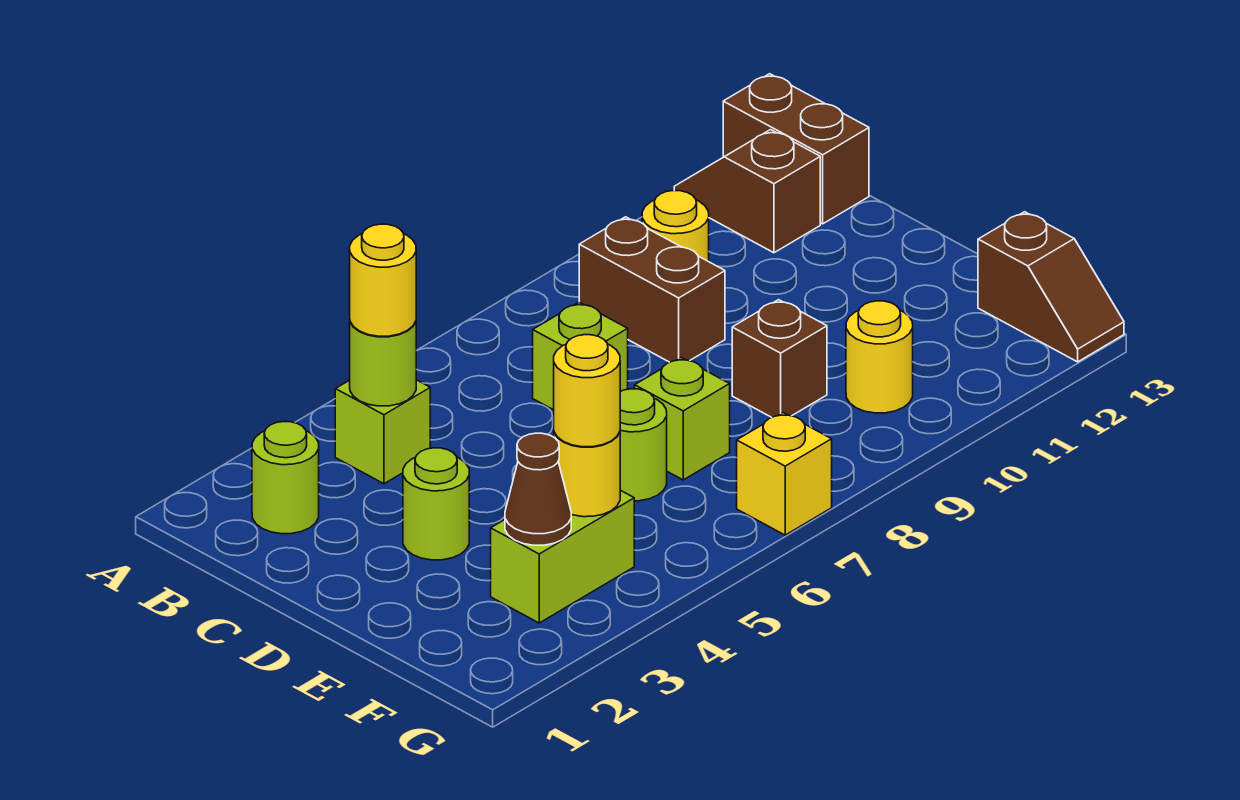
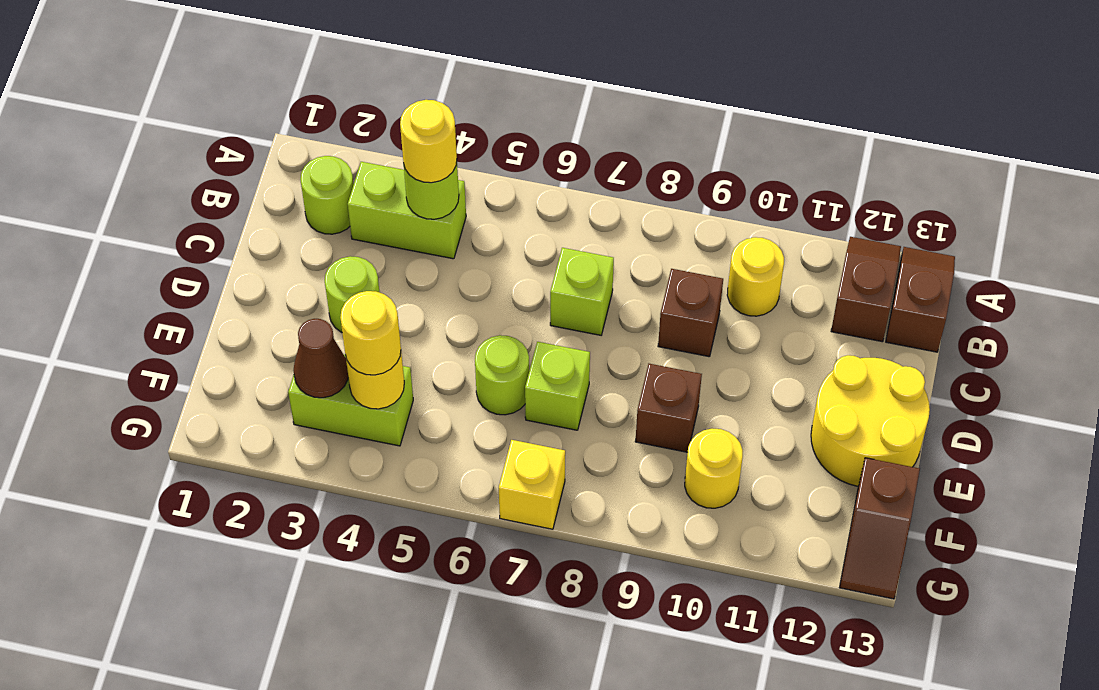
brown brick A13:B13 level 1 -> brown slope A13:B13 level 1 top B
lime brick B4 level 1 -> lime brick B3:B4 level 1
brown brick B9:C9 level 1 -> brown brick C9 level 1
none -> yellow round brick D12:E13 level 1

